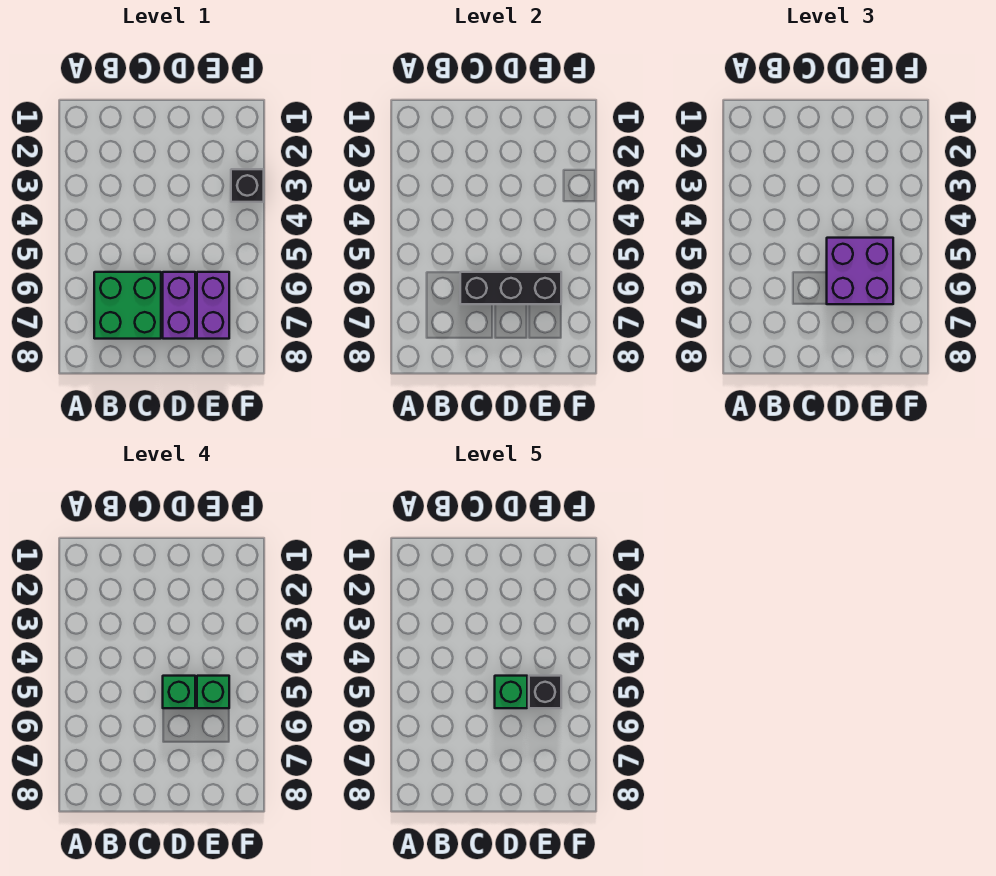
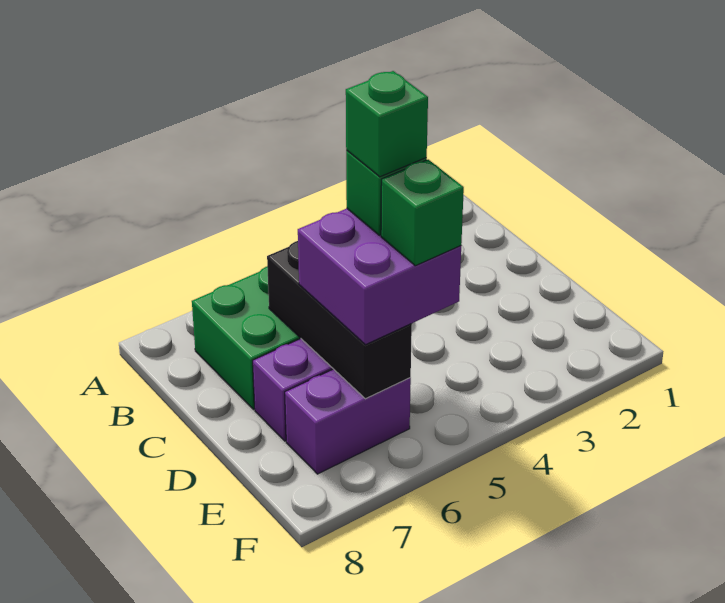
black brick E5 level 5 -> none
black brick F3 level 1 -> none

